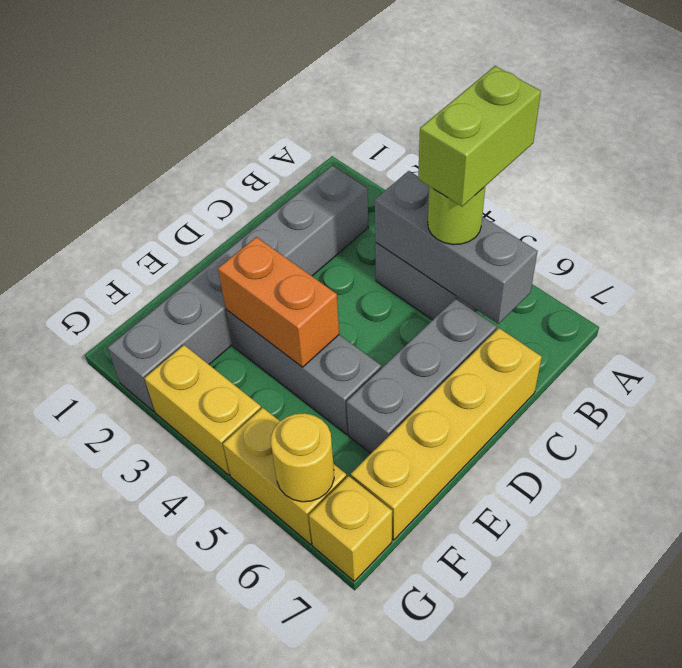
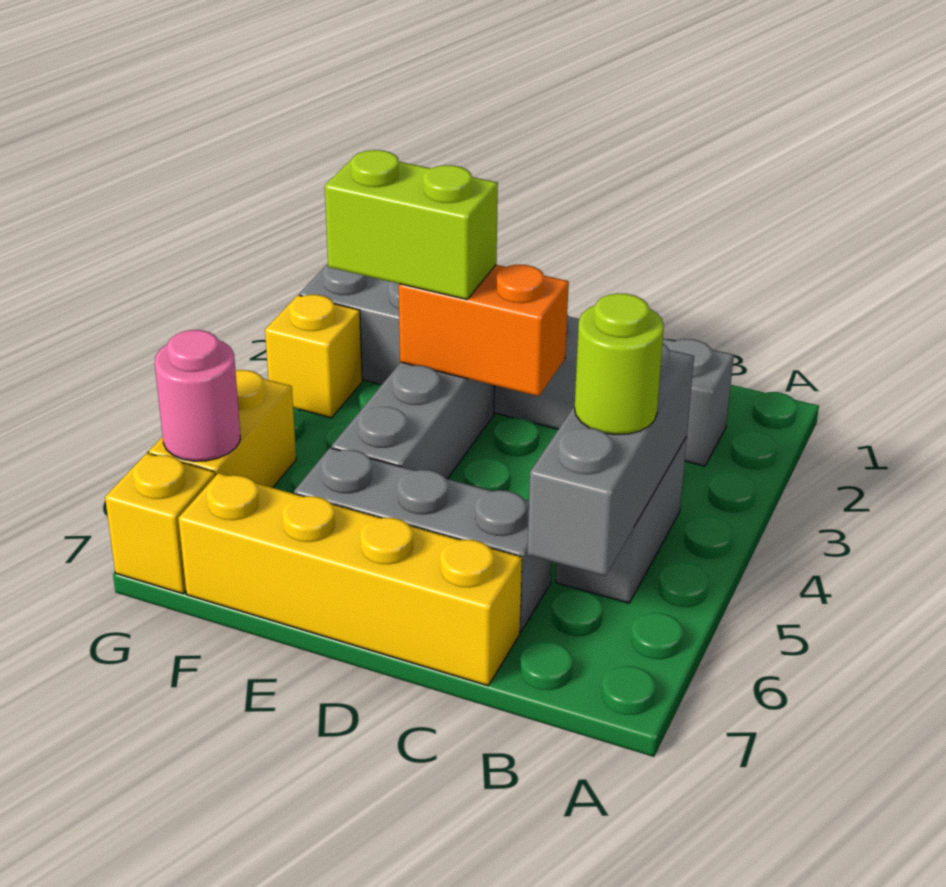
lime brick A5:B5 level 4 -> lime brick E3:F3 level 3
orange brick E3:E4 level 2 -> orange brick D3:E3 level 2
yellow brick G3:G4 level 1 -> yellow brick G3 level 1
yellow round brick G6 level 2 -> pink round brick G6 level 2

